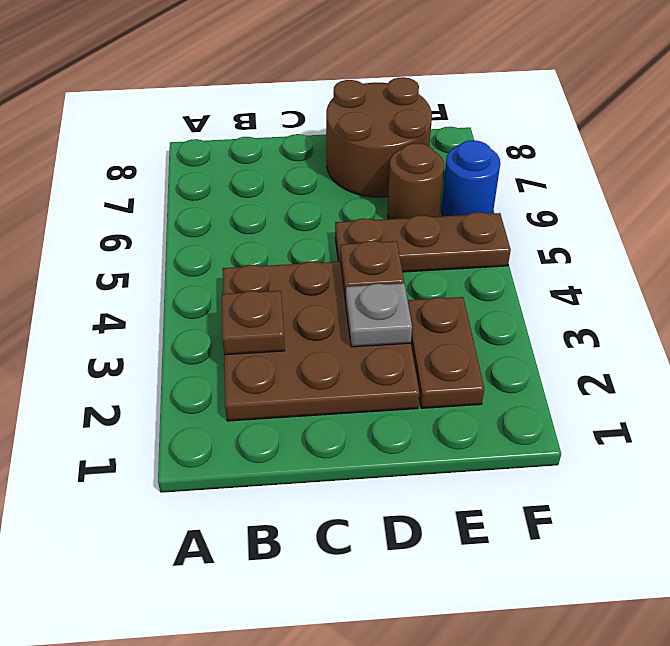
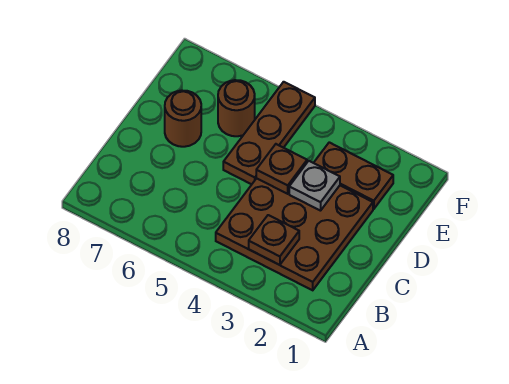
brown round brick D7:E8 level 1 -> brown round brick D7 level 1
blue round brick F6 level 1 -> none

